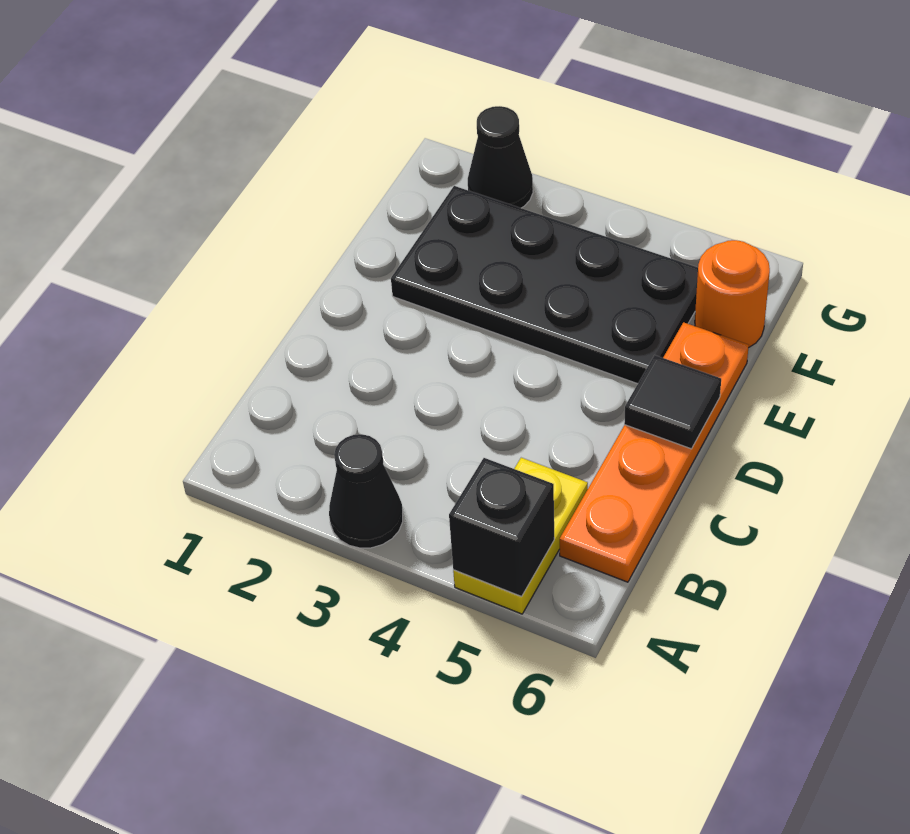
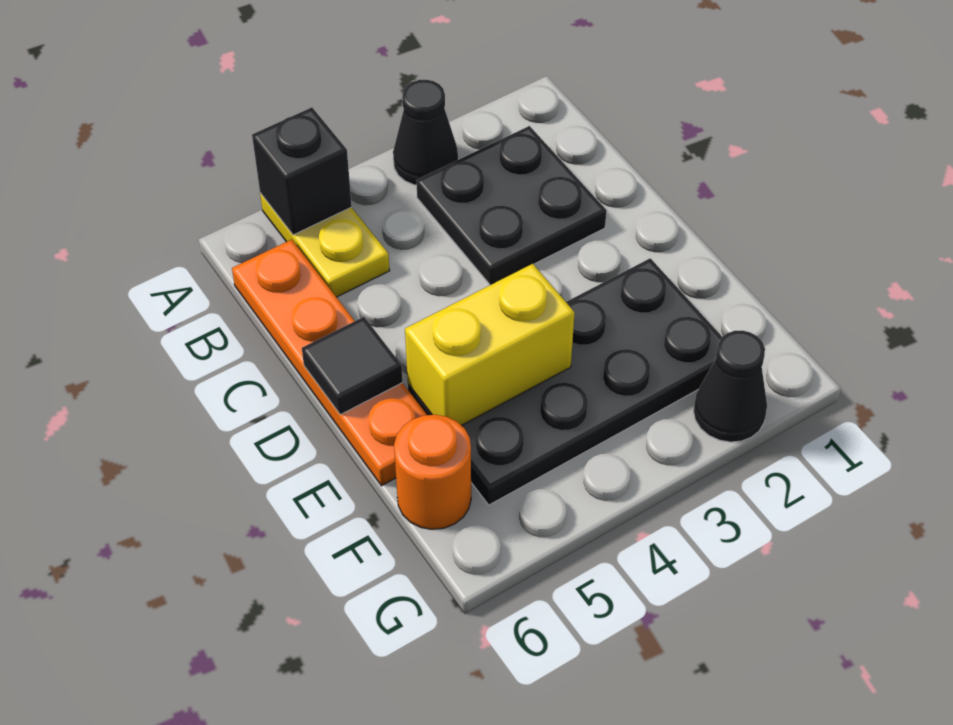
none -> black plate B2:C3 level 1
none -> yellow brick E4:E5 level 2

